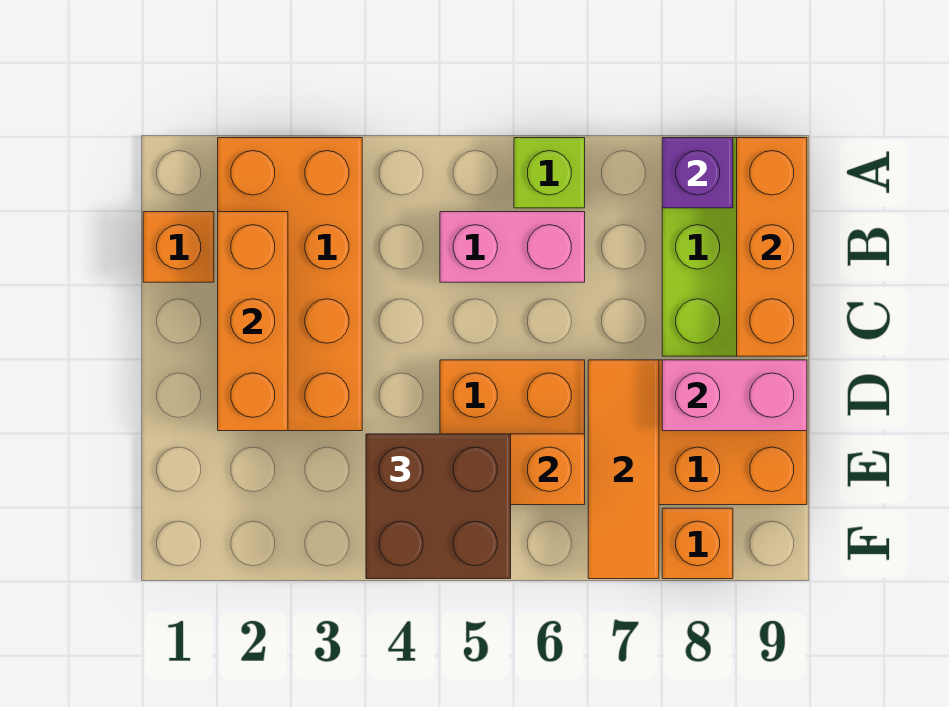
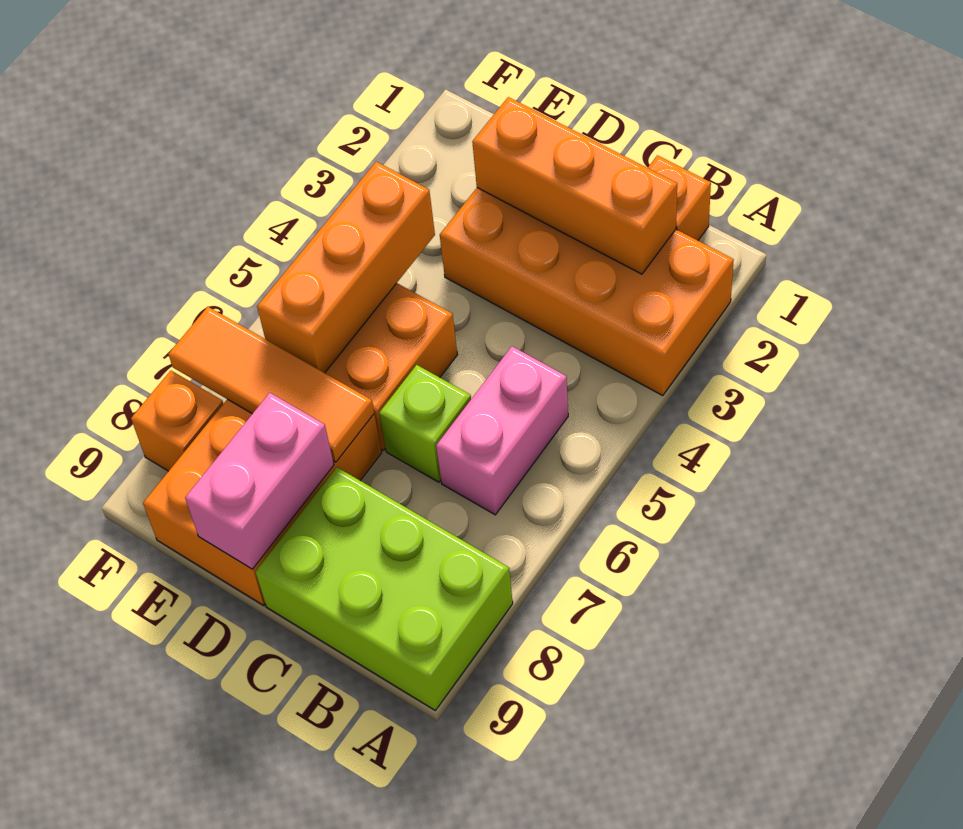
lime brick A6 level 1 -> lime brick C6 level 1
purple brick A8 level 2 -> none
orange brick A9:C9 level 2 -> none
brown brick E4:F5 level 3 -> none

